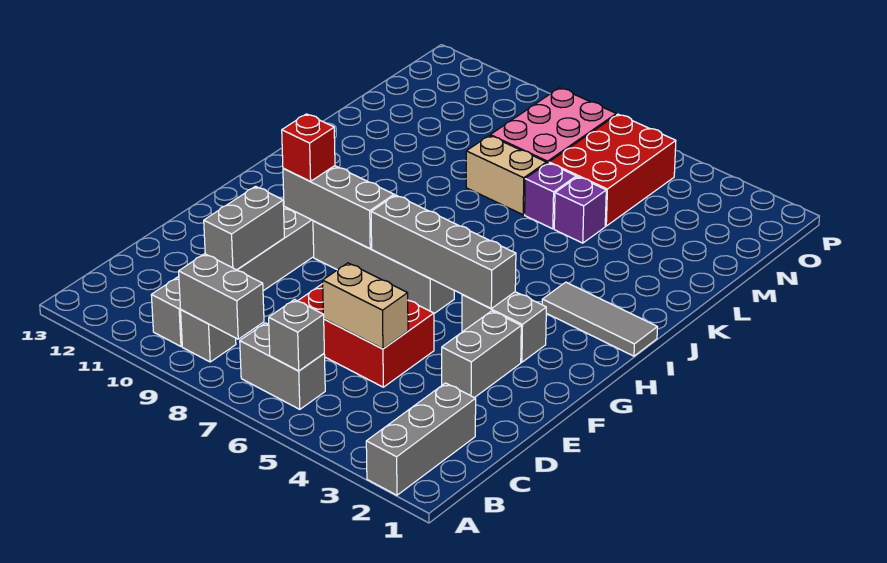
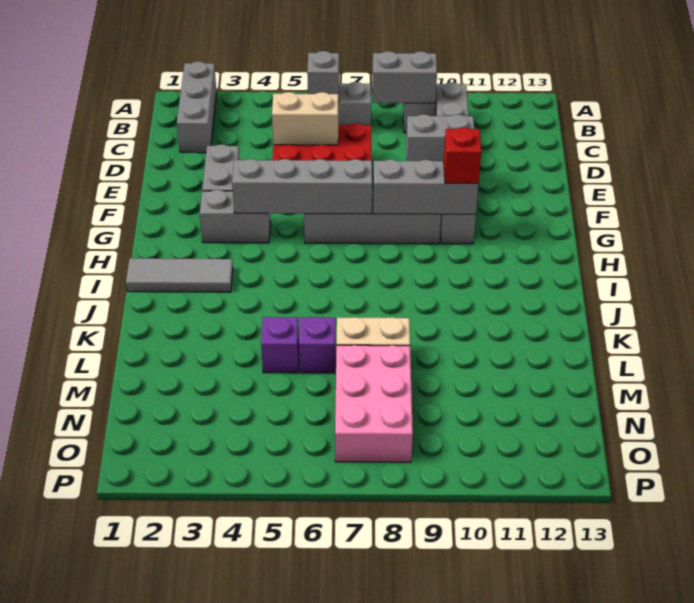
grey brick D10:E10 level 2 -> grey brick E9:E10 level 2
red brick M5:O6 level 1 -> none

